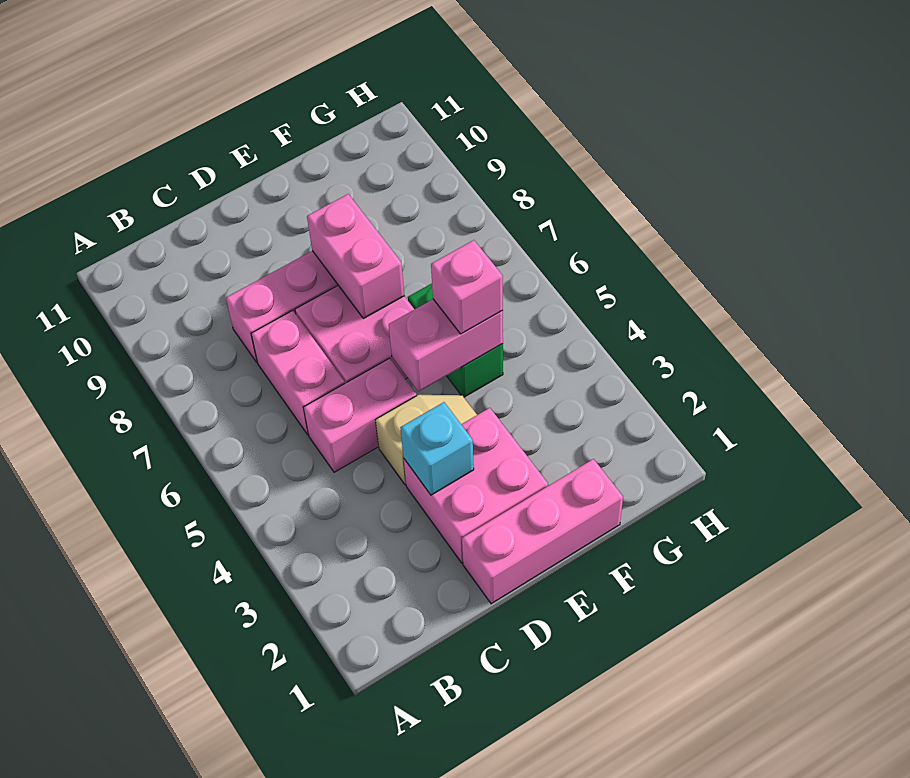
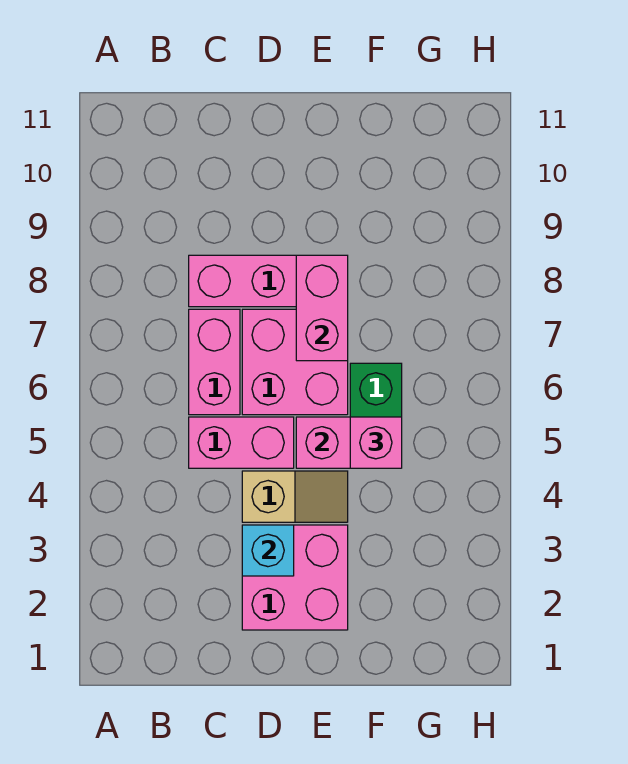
pink brick D1:F1 level 1 -> none

